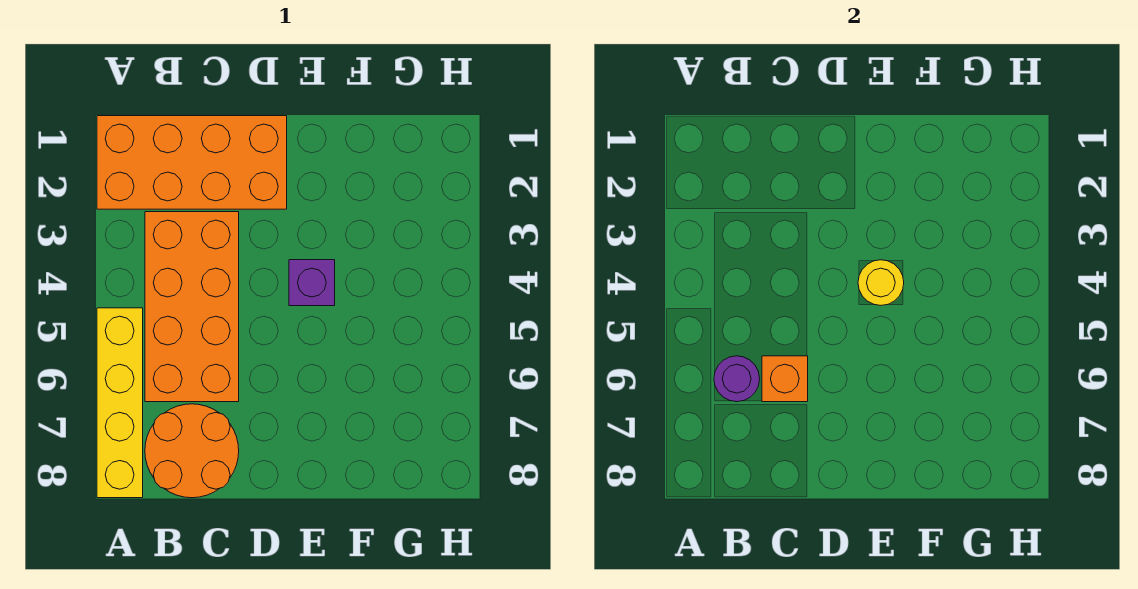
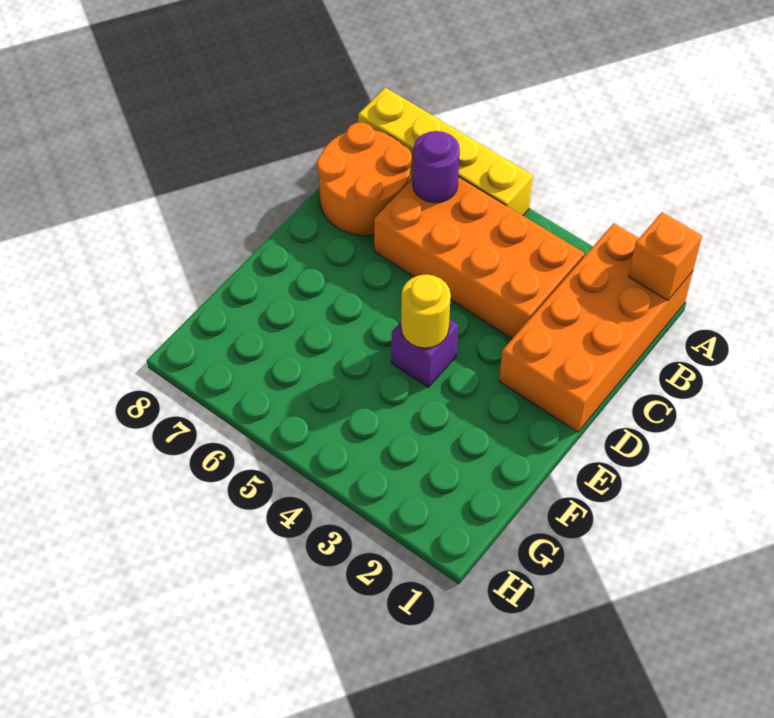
orange brick C6 level 2 -> orange brick A1 level 2

